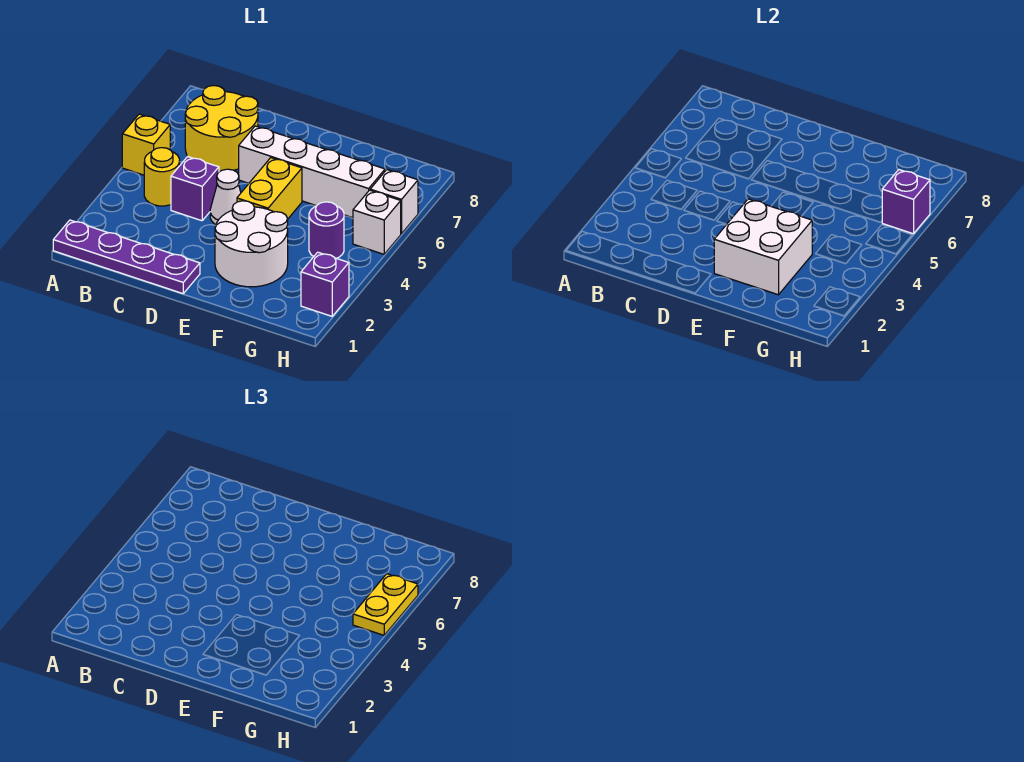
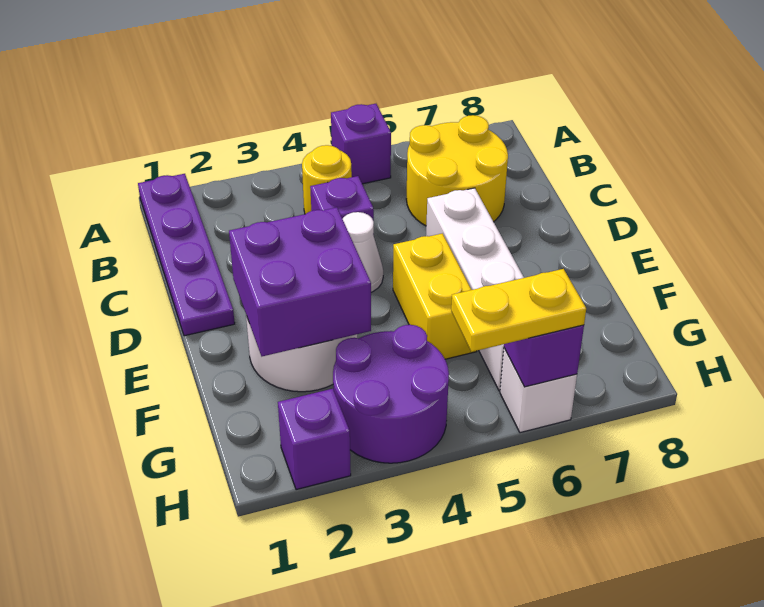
yellow brick A5 level 1 -> purple brick A5 level 1
white brick E2:F3 level 2 -> purple brick E2:F3 level 2
yellow brick E4:E5 level 1 -> yellow brick E5:F5 level 1
purple round brick G4 level 1 -> purple round brick G3:H4 level 1
white brick H5 level 1 -> none

